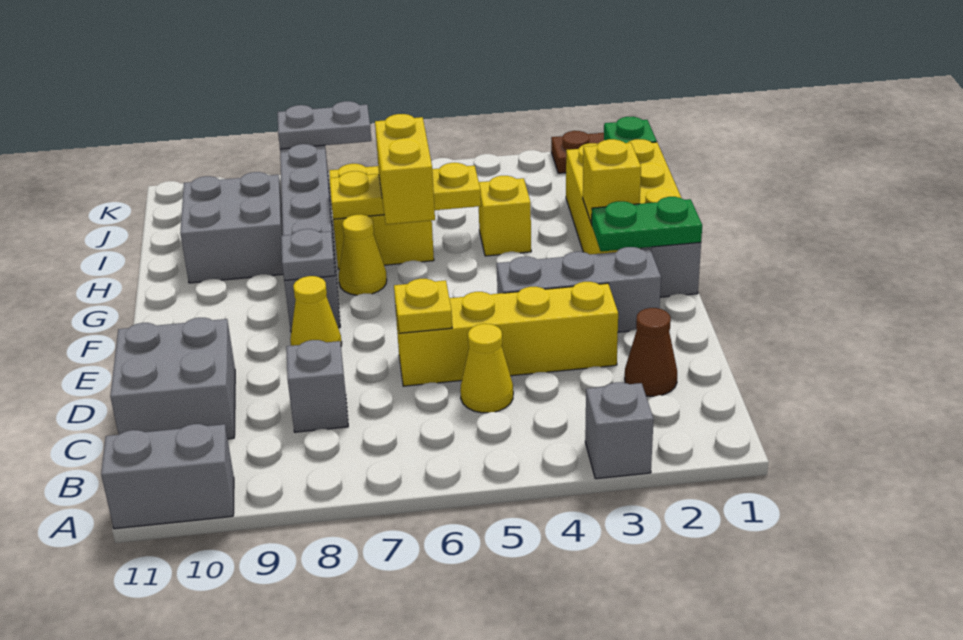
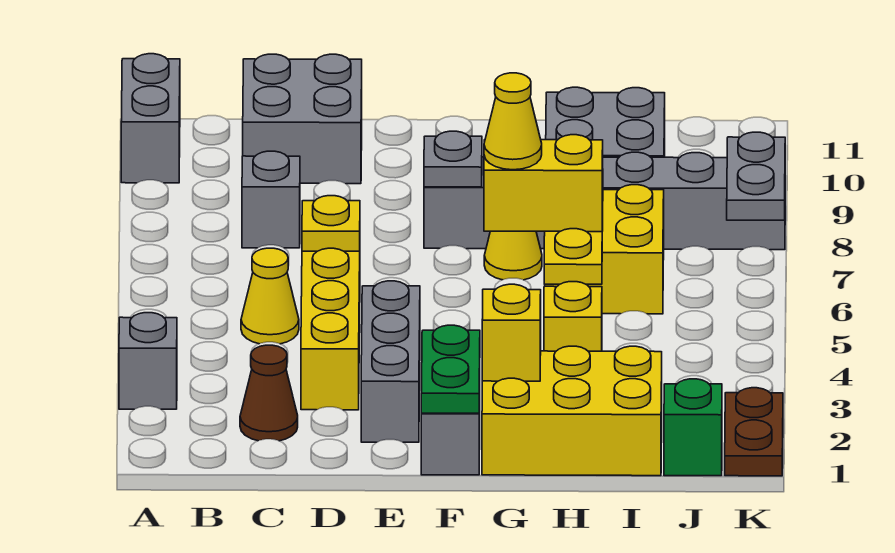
yellow cone E8 level 1 -> yellow cone G6 level 4

